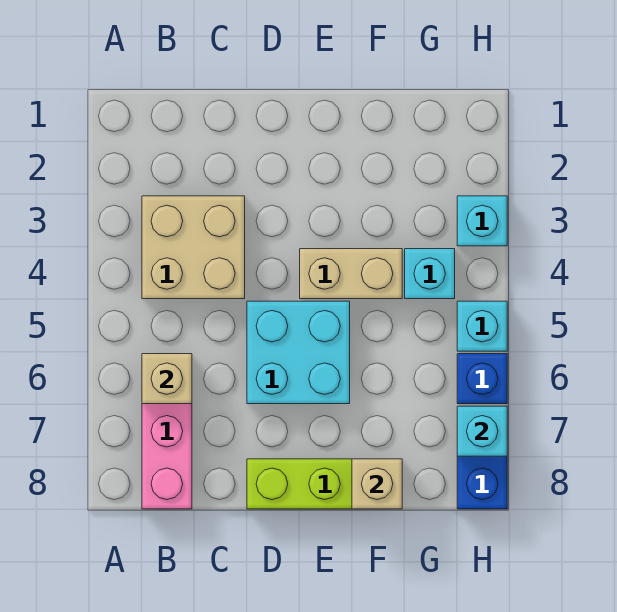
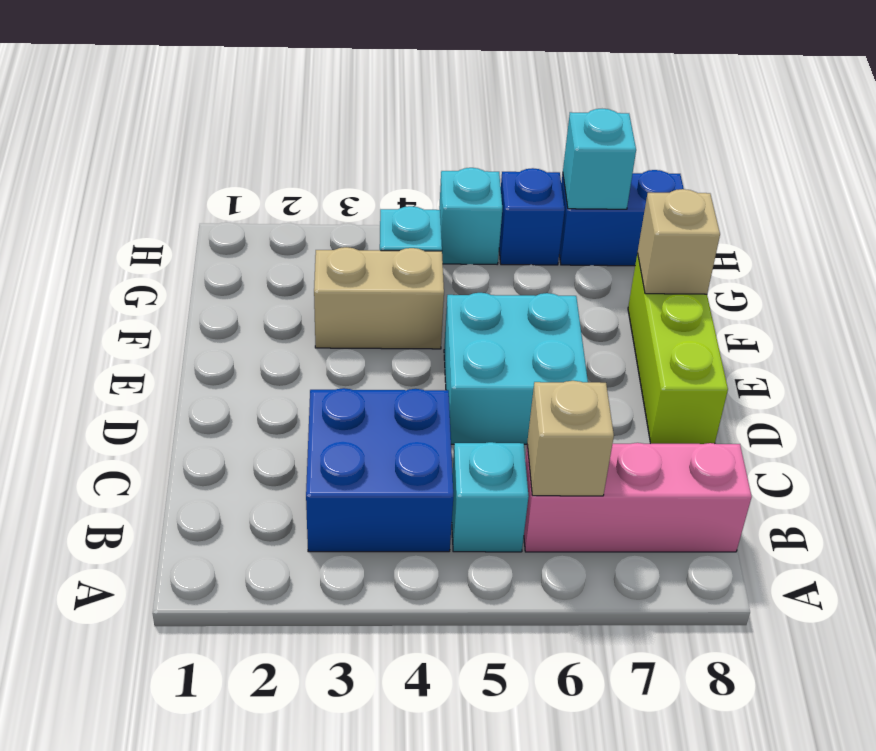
tan brick B3:C4 level 1 -> blue brick B3:C4 level 1
tan brick E4:F4 level 1 -> tan brick F3:F4 level 1
cyan brick H3 level 1 -> cyan brick B5 level 1

